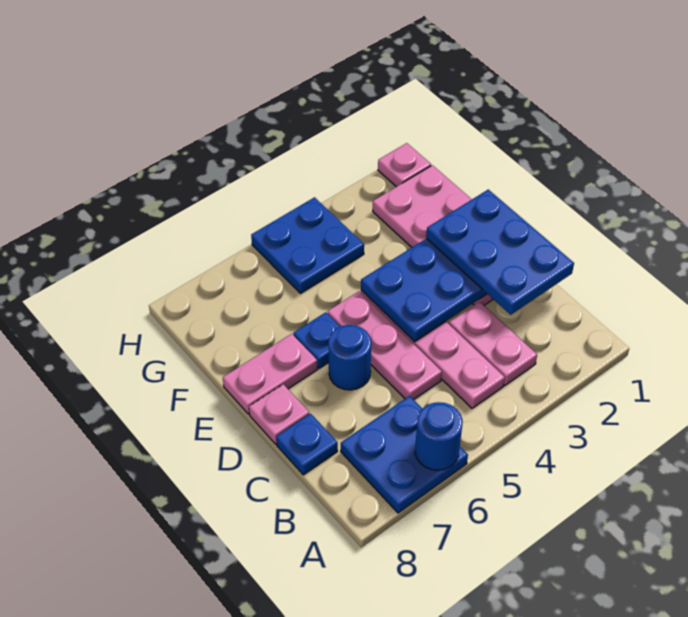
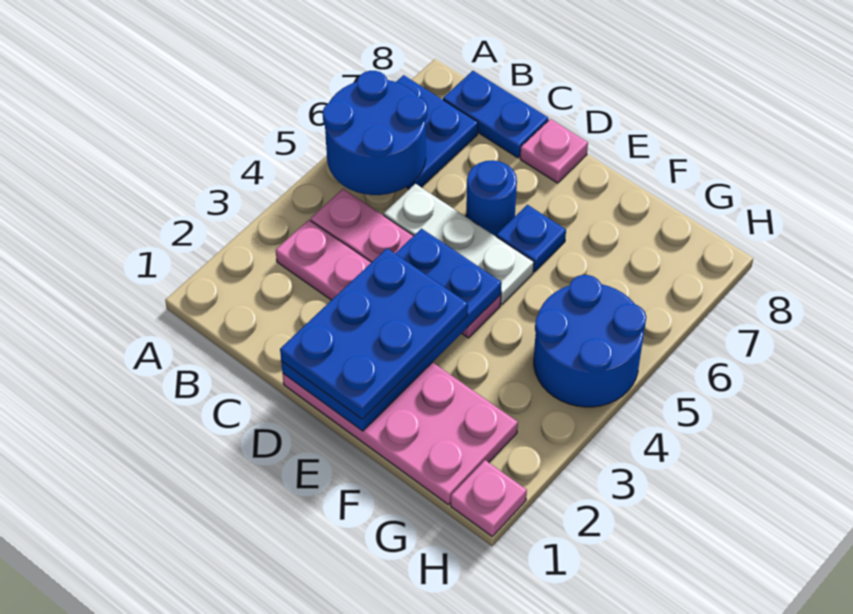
blue round brick A6 level 2 -> blue round brick A5:B6 level 2
blue plate C1:E2 level 3 -> blue plate D1:E3 level 3
pink plate C5:E5 level 1 -> white plate C5:E5 level 1
blue plate C8 level 1 -> blue plate B8:C8 level 1
pink plate E7:E8 level 1 -> none
blue plate G4:H5 level 1 -> blue round brick G4:H5 level 1

